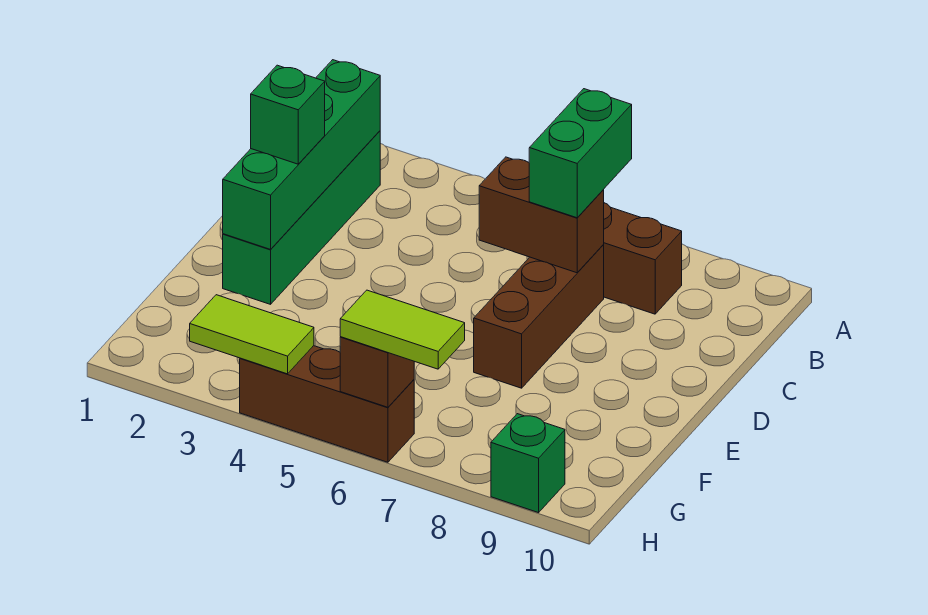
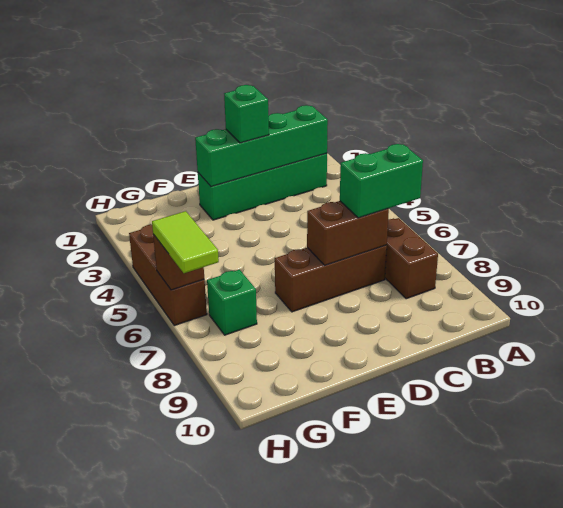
brown brick C6:C7 level 2 -> brown brick C7:D7 level 2
lime tile H3:H4 level 2 -> none
green brick H9 level 1 -> green brick G7 level 1

